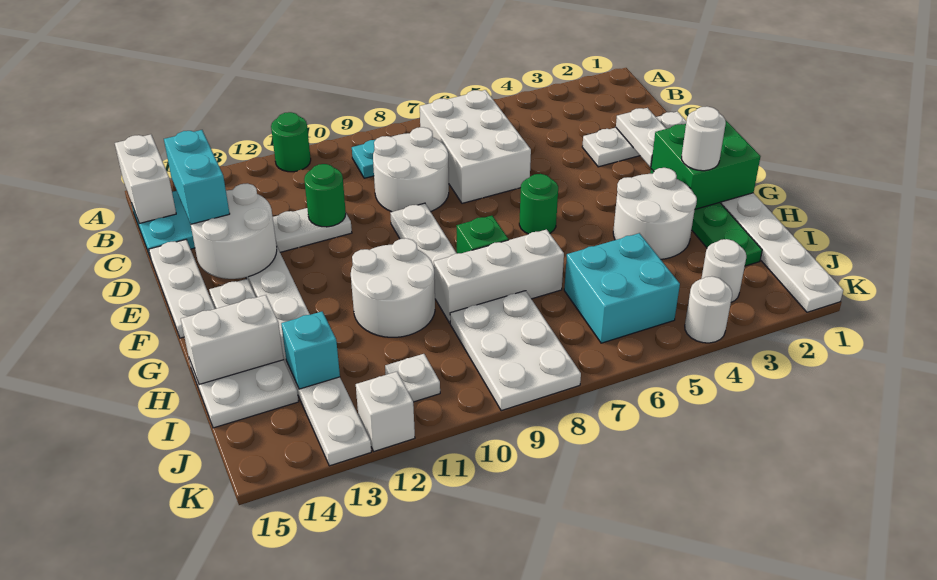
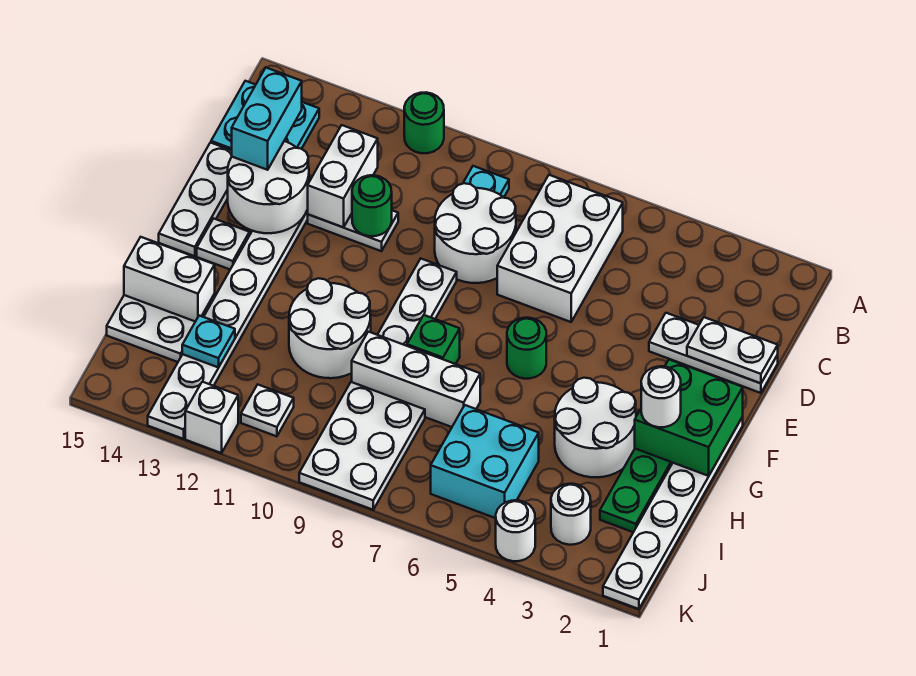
white brick A15:B15 level 2 -> white brick C12:D12 level 2
white plate D2:E2 level 2 -> white plate D1:D2 level 2
cyan brick I13 level 2 -> cyan plate I13 level 2

